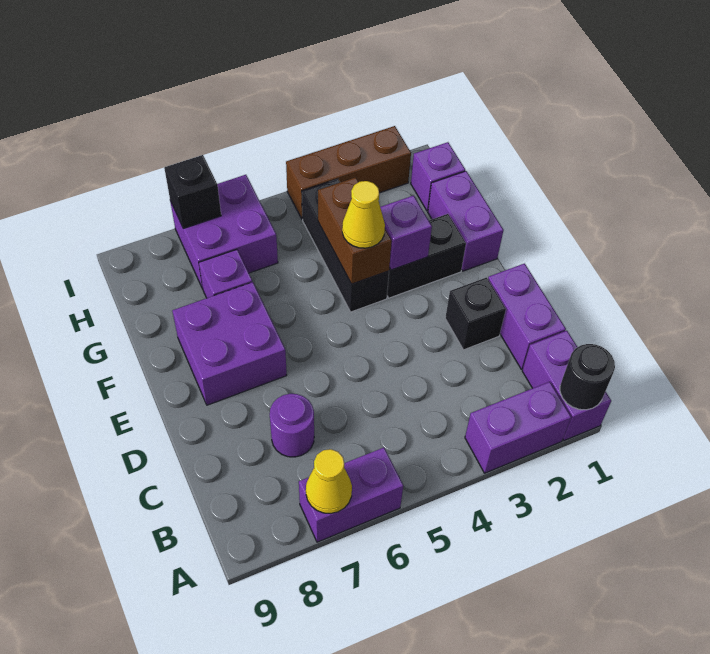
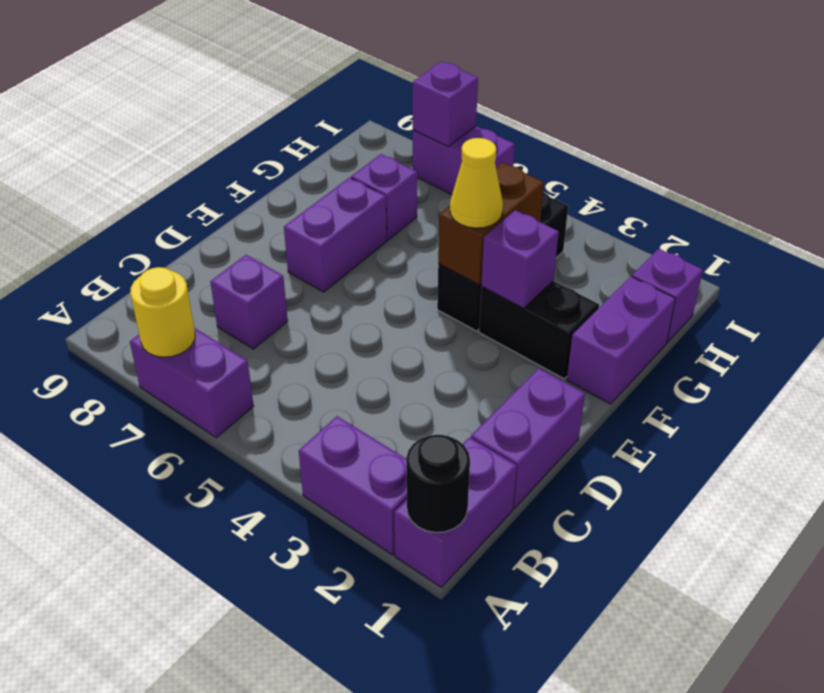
yellow cone A7 level 2 -> yellow round brick A7 level 2
purple round brick C7 level 1 -> purple brick C7 level 1
black brick D2 level 1 -> none
purple brick E7:F8 level 1 -> purple brick E7:F7 level 1
purple brick H6:I7 level 1 -> purple brick I6:I7 level 1
brown brick I2:I4 level 1 -> none
black brick I7 level 2 -> purple brick I7 level 2

